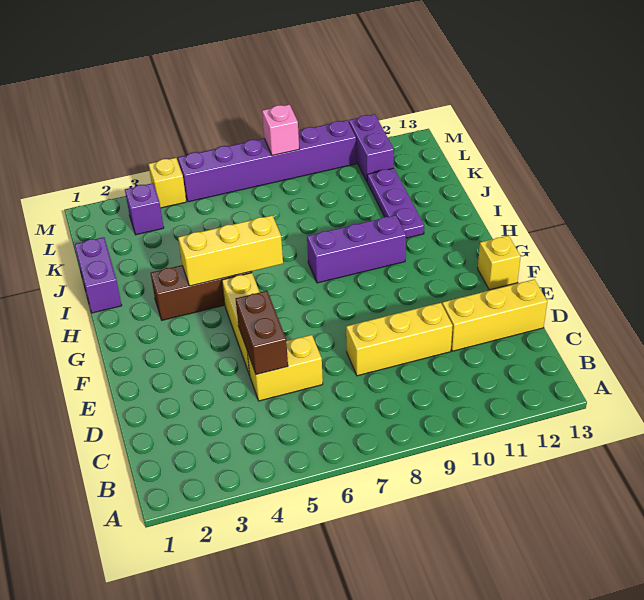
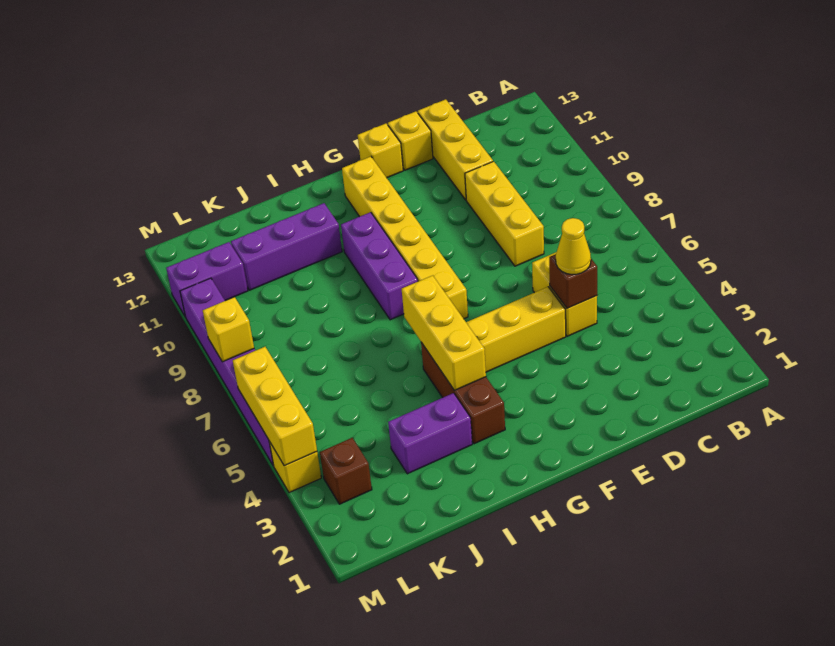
brown brick D5:E5 level 2 -> brown brick D5 level 2
none -> yellow cone D5 level 3
none -> yellow brick E13 level 1
none -> yellow brick G7:G12 level 1
purple brick I1:J1 level 1 -> purple brick I3:J3 level 1
purple plate I11:K11 level 1 -> purple brick I11:K11 level 1
purple brick L3 level 1 -> brown brick L3 level 1
none -> yellow brick M4:M6 level 2
pink brick M8 level 2 -> yellow brick M8 level 2

